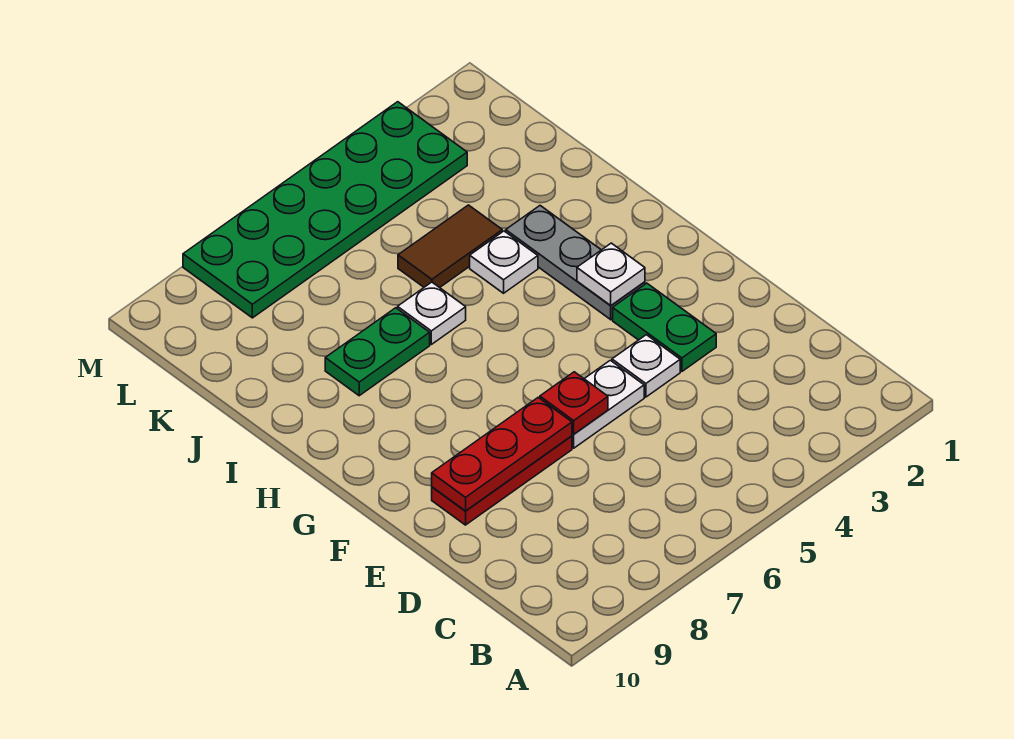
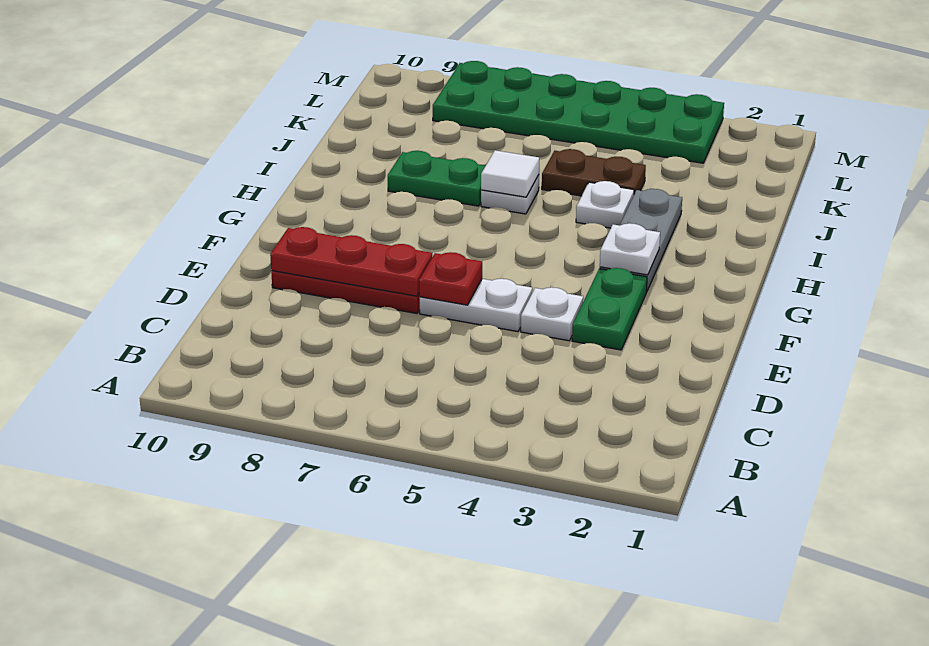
none -> white tile I6 level 2
brown tile J4:J5 level 1 -> brown plate J4:J5 level 1

